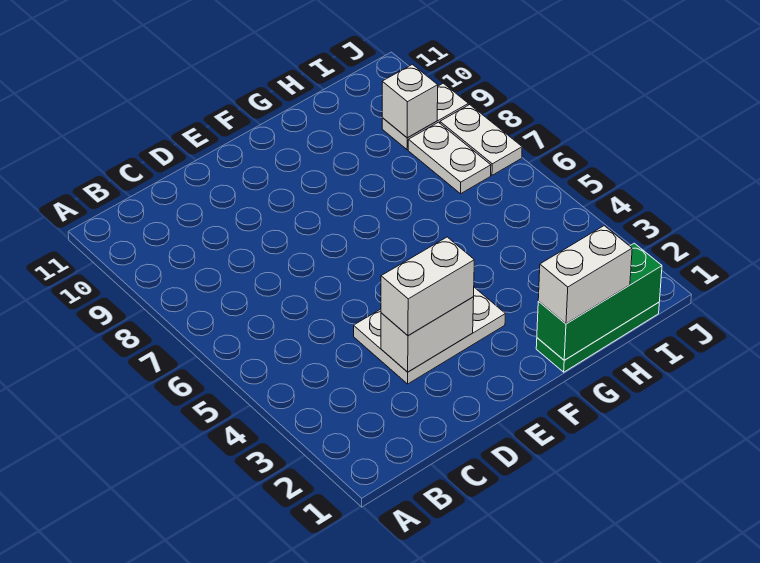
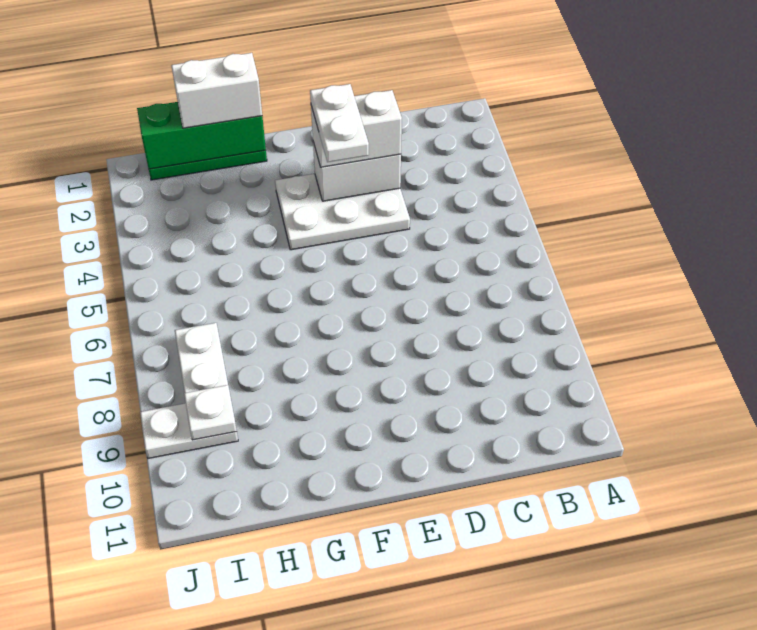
white brick I9 level 2 -> white plate I9 level 2
white plate J7:J8 level 1 -> white plate E3:E4 level 4

